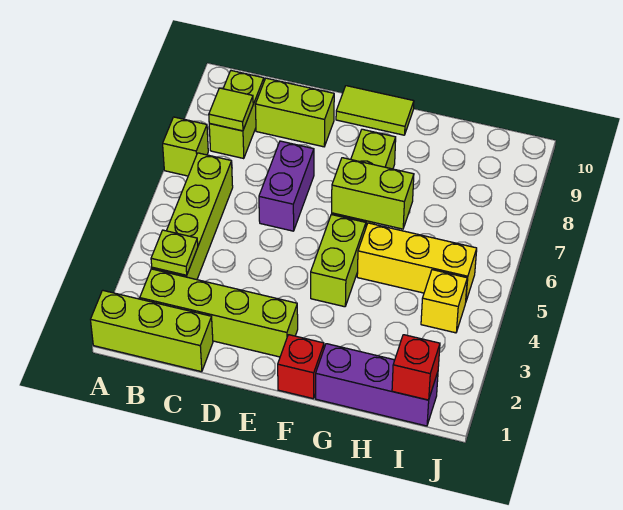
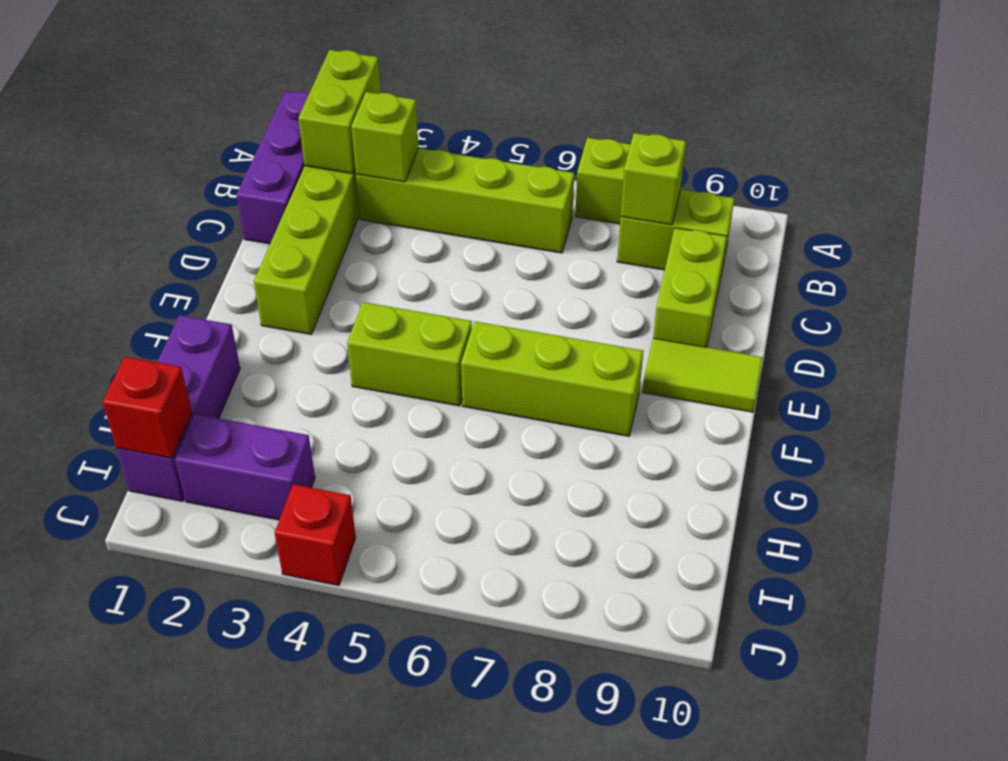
lime brick A1:C1 level 1 -> purple brick A1:C1 level 1
lime plate B3 level 2 -> lime brick B3 level 2
lime tile B8 level 2 -> lime brick B8 level 2
purple brick D6:D7 level 1 -> purple brick I2:I3 level 1
lime tile E10:F10 level 1 -> lime tile E9:E10 level 1
red brick F1 level 1 -> red brick J4 level 1
lime brick F6:G6 level 2 -> lime brick A2:B2 level 2
yellow brick G5:I5 level 1 -> none
yellow brick I4 level 1 -> none

